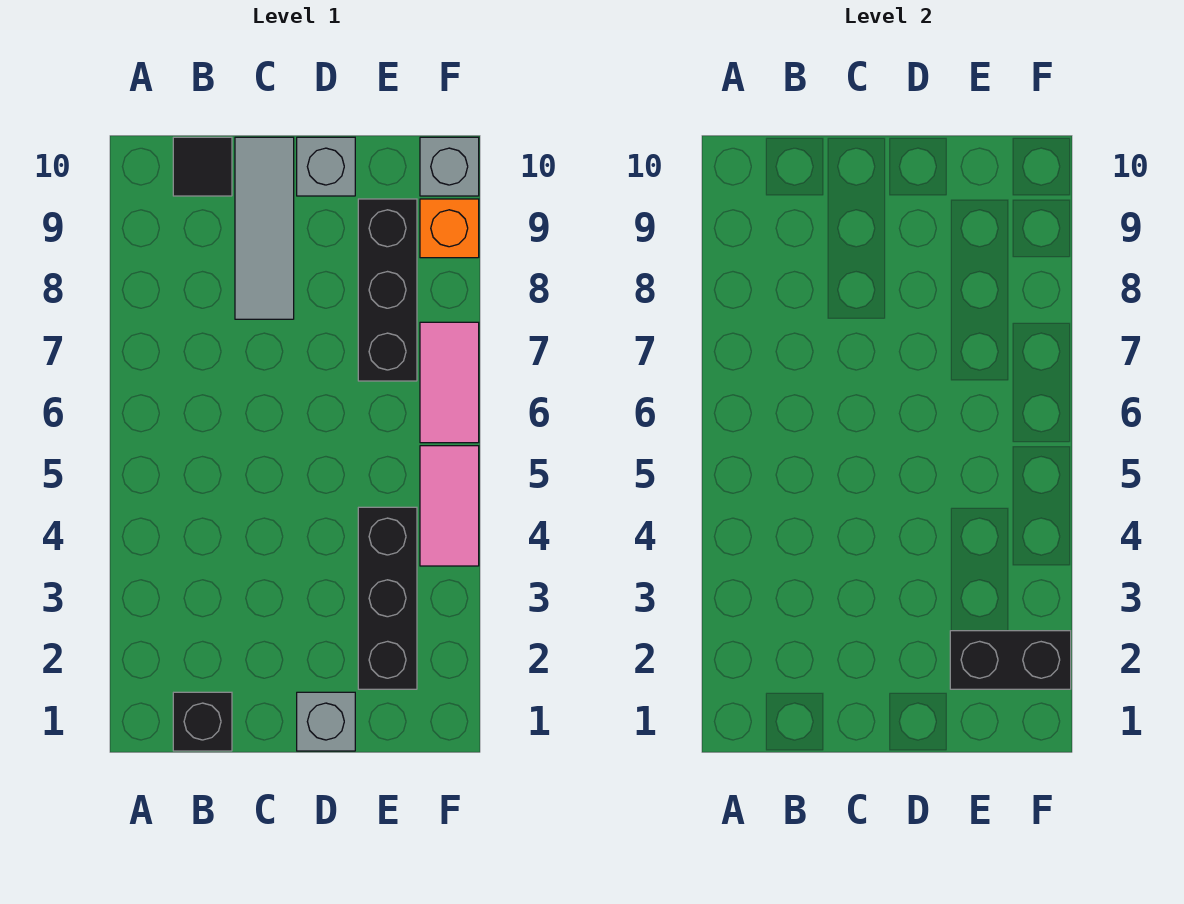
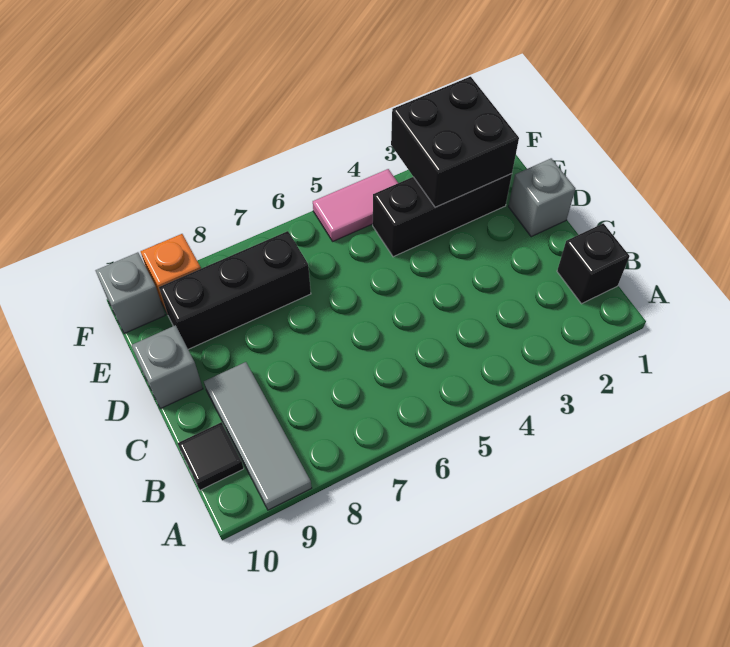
grey tile C8:C10 level 1 -> grey tile A9:C9 level 1
black brick E2:F2 level 2 -> black brick E2:F3 level 2
pink tile F6:F7 level 1 -> none

